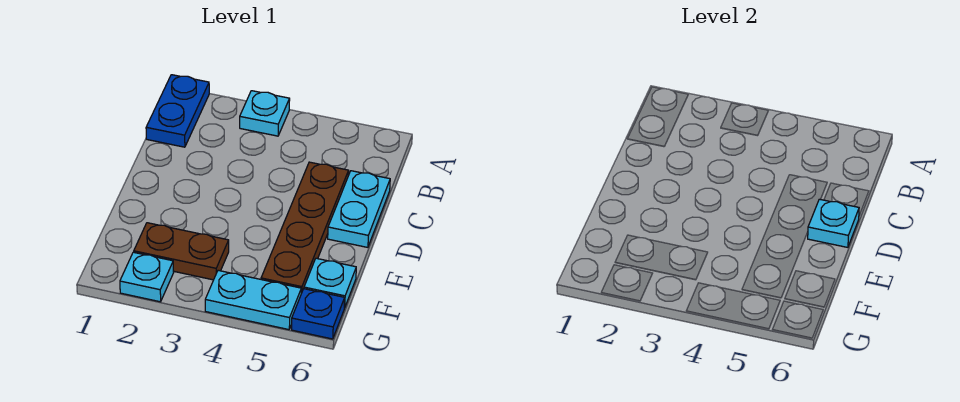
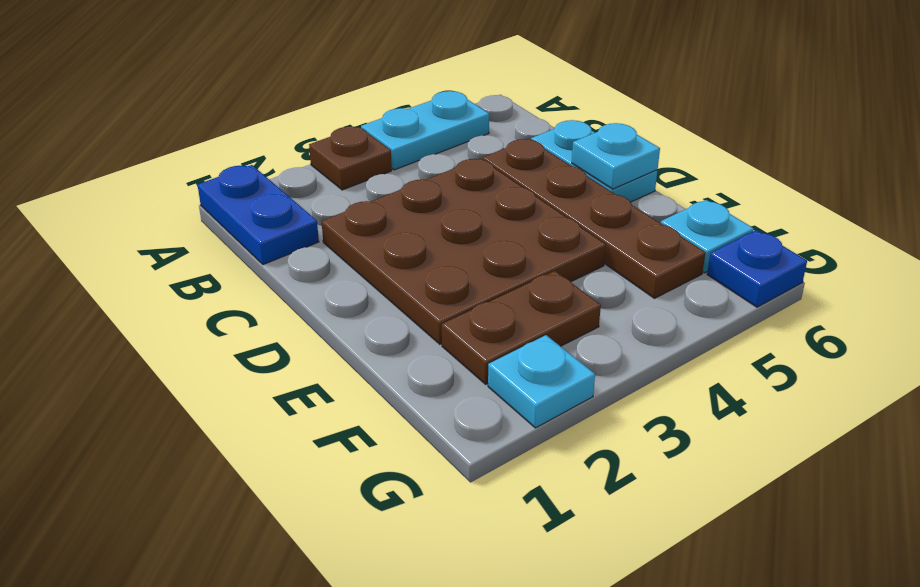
cyan plate A3 level 1 -> brown plate A3 level 1
none -> brown plate C2:E4 level 1
cyan plate G4:G5 level 1 -> cyan plate A4:A5 level 1

